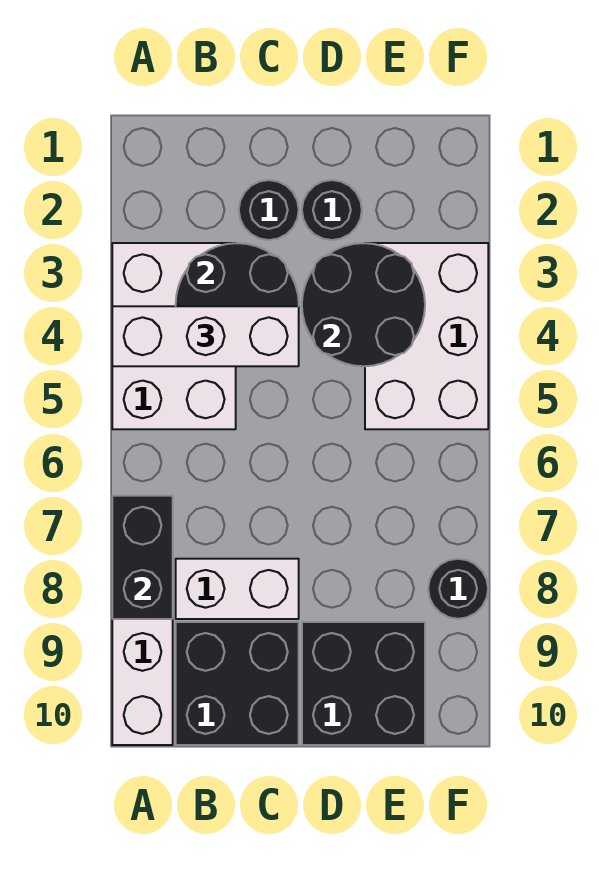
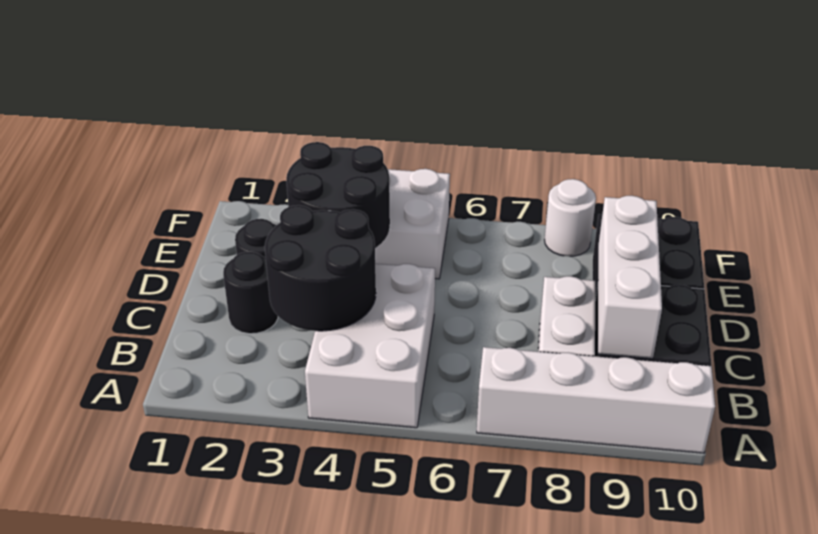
white brick A3:B5 level 1 -> white brick A4:C5 level 1
white brick A4:C4 level 3 -> white brick B9:D9 level 2
black brick A7:A8 level 2 -> none
black round brick F8 level 1 -> white round brick F8 level 1

